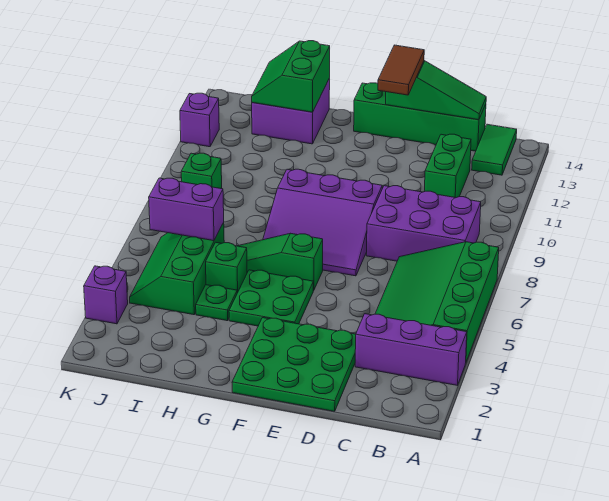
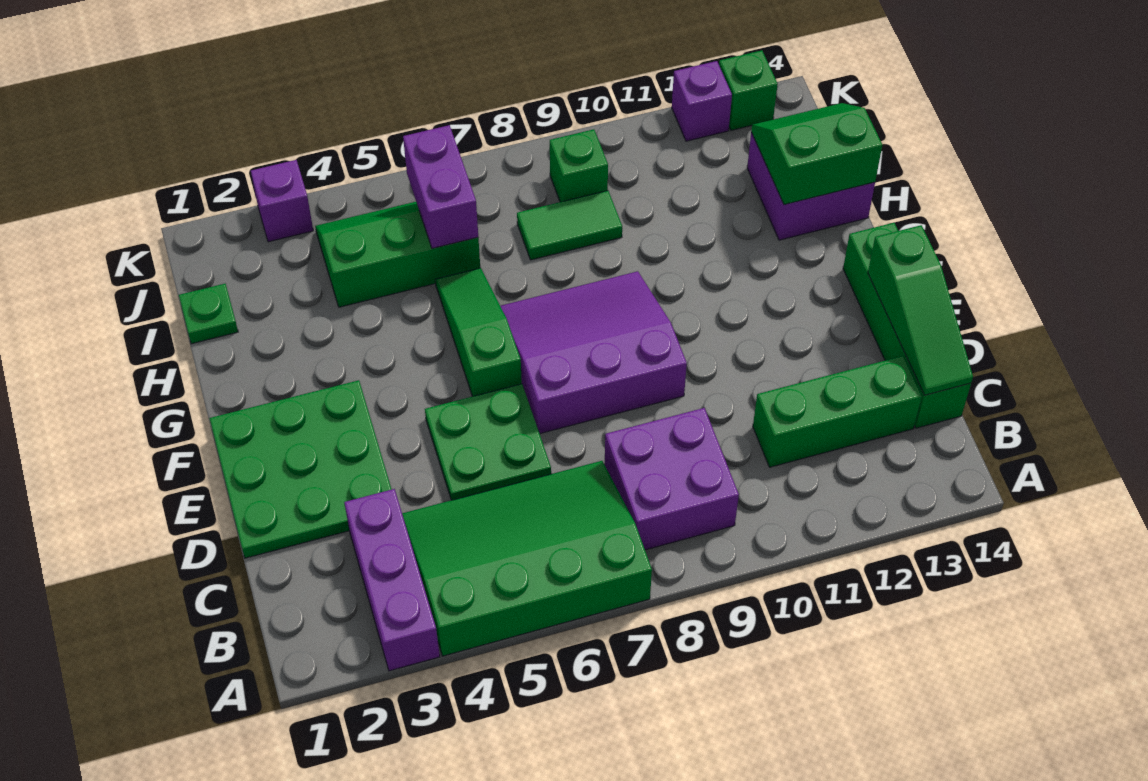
purple brick B8:D9 level 1 -> purple brick B8:C9 level 1
green tile B13:B14 level 1 -> green tile I8:I9 level 1
green brick C11:C12 level 1 -> green brick C11:C13 level 1
purple slope E7:G9 level 1 top 9 -> purple slope E7:G9 level 1 top E
brown tile E13:E14 level 3 -> none
green plate F4:G5 level 1 -> green plate D5:E6 level 1
green plate H4 level 1 -> green plate I1 level 1
green brick H5 level 1 -> green brick K13 level 1

